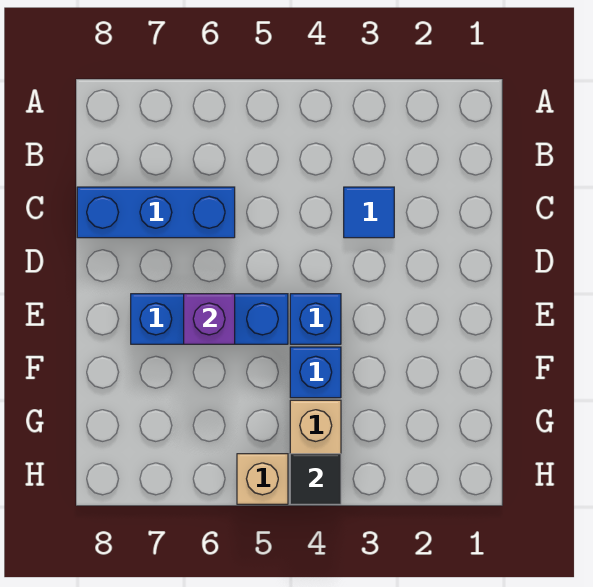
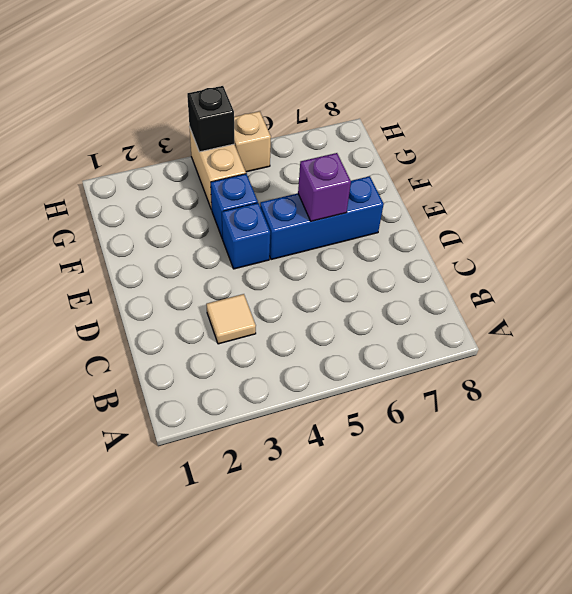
blue tile C3 level 1 -> tan tile C3 level 1
blue brick C6:C8 level 1 -> none
black tile H4 level 2 -> black brick H4 level 2

